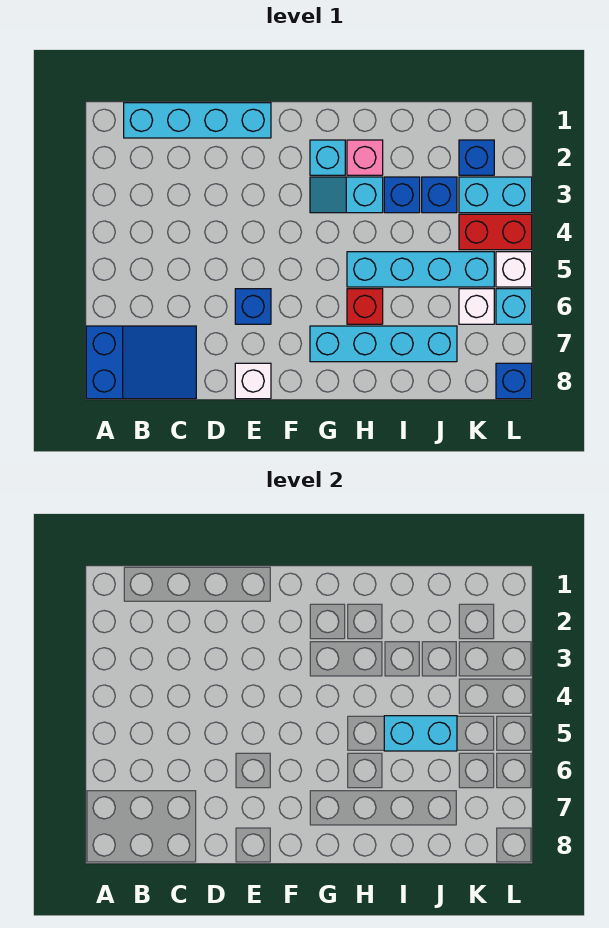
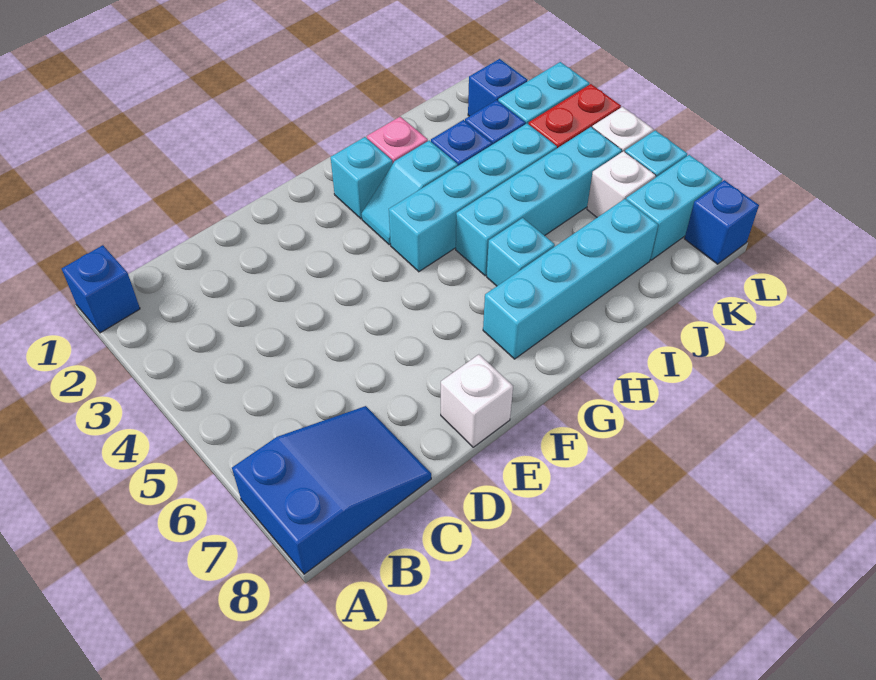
cyan brick B1:E1 level 1 -> cyan brick G4:J4 level 1
blue brick E6 level 1 -> blue brick A1 level 1
red brick H6 level 1 -> cyan brick H6 level 1
cyan brick I5:J5 level 2 -> cyan brick K7:L7 level 1

